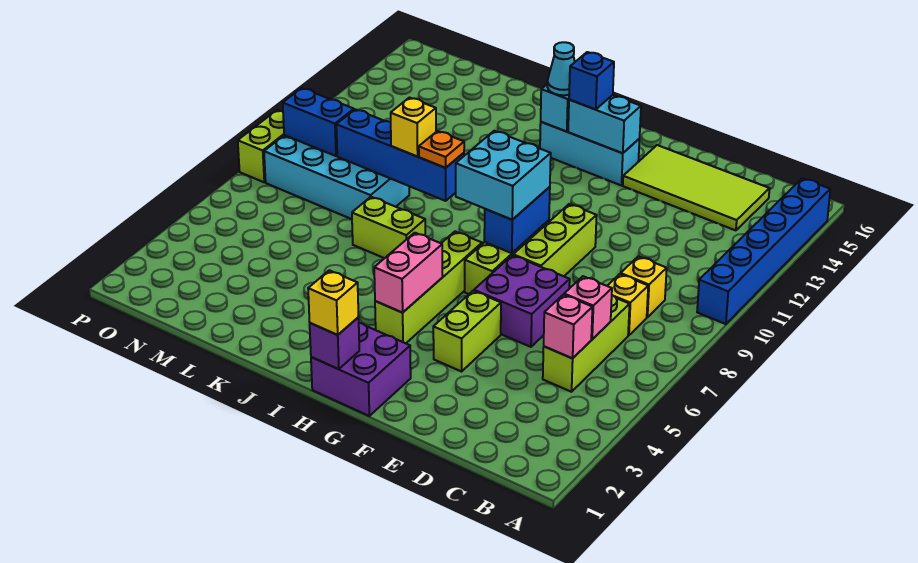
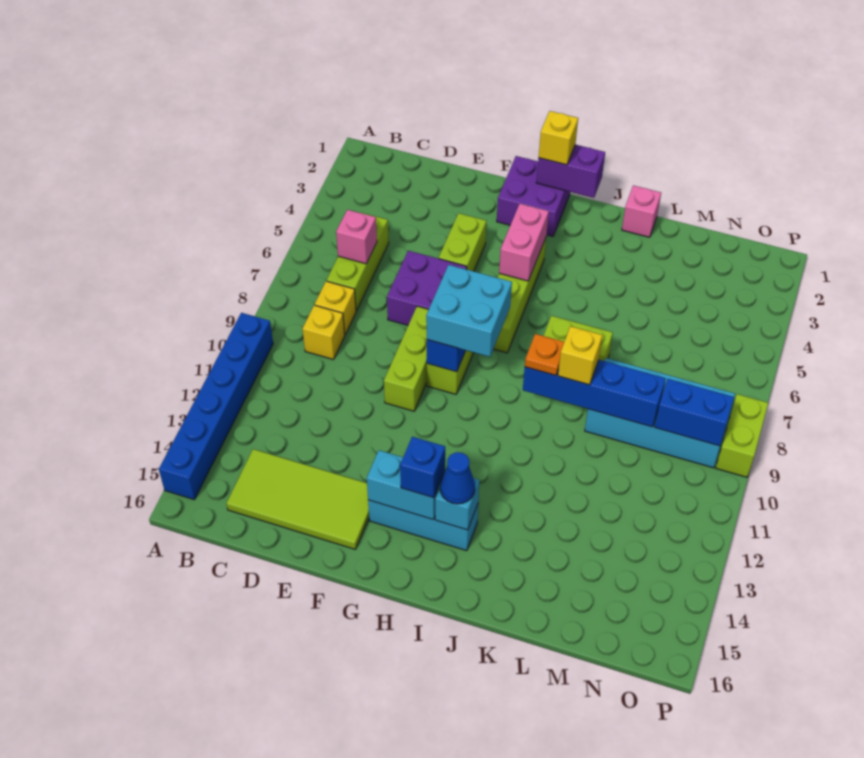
pink brick C5 level 2 -> pink brick K1 level 1
purple brick H1 level 2 -> purple brick H1:I1 level 2
cyan cone I14 level 3 -> blue cone I14 level 3

